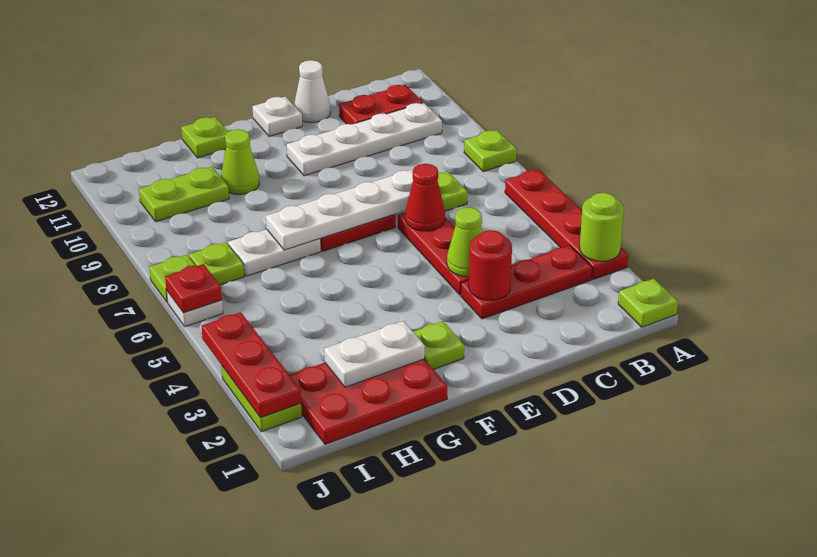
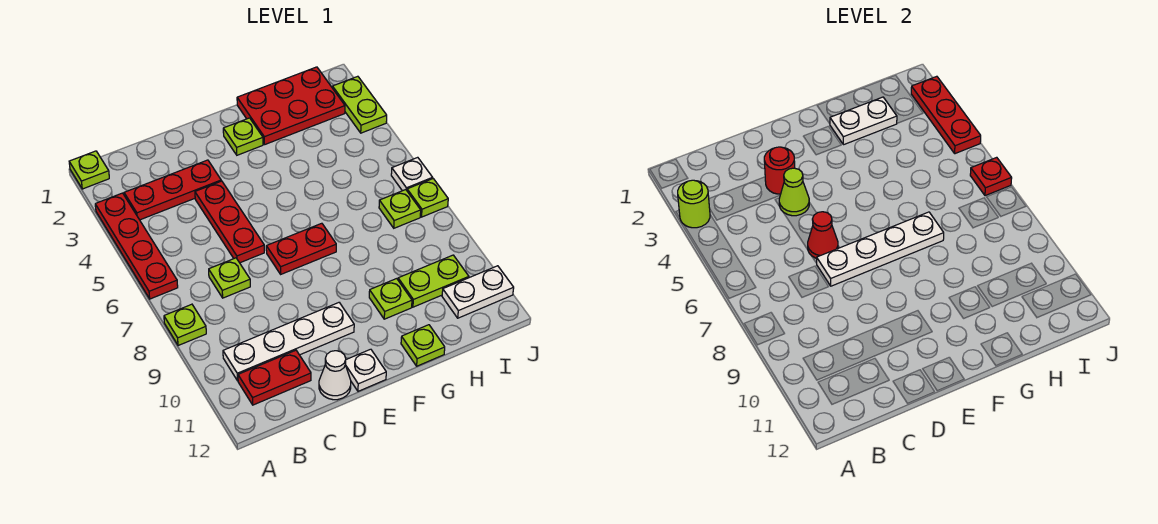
white plate G7:H7 level 1 -> white plate I11:J11 level 1
lime cone G10 level 1 -> lime plate G10 level 1

